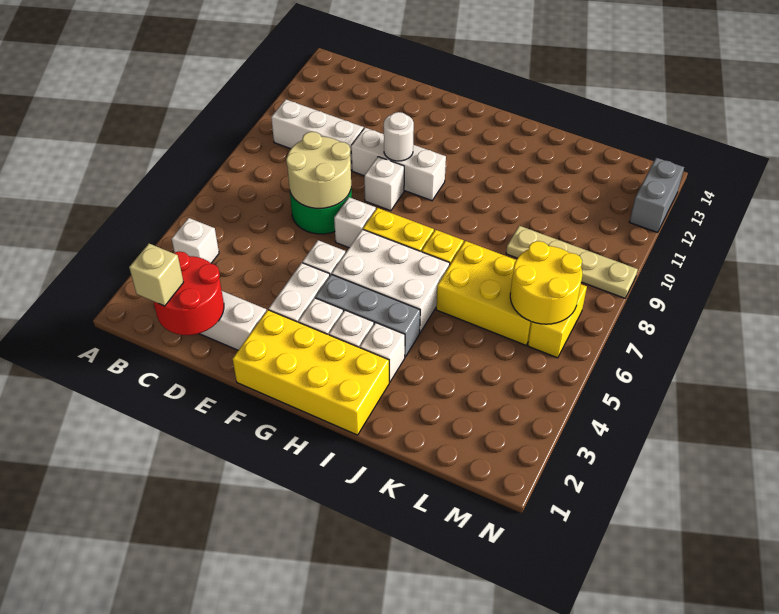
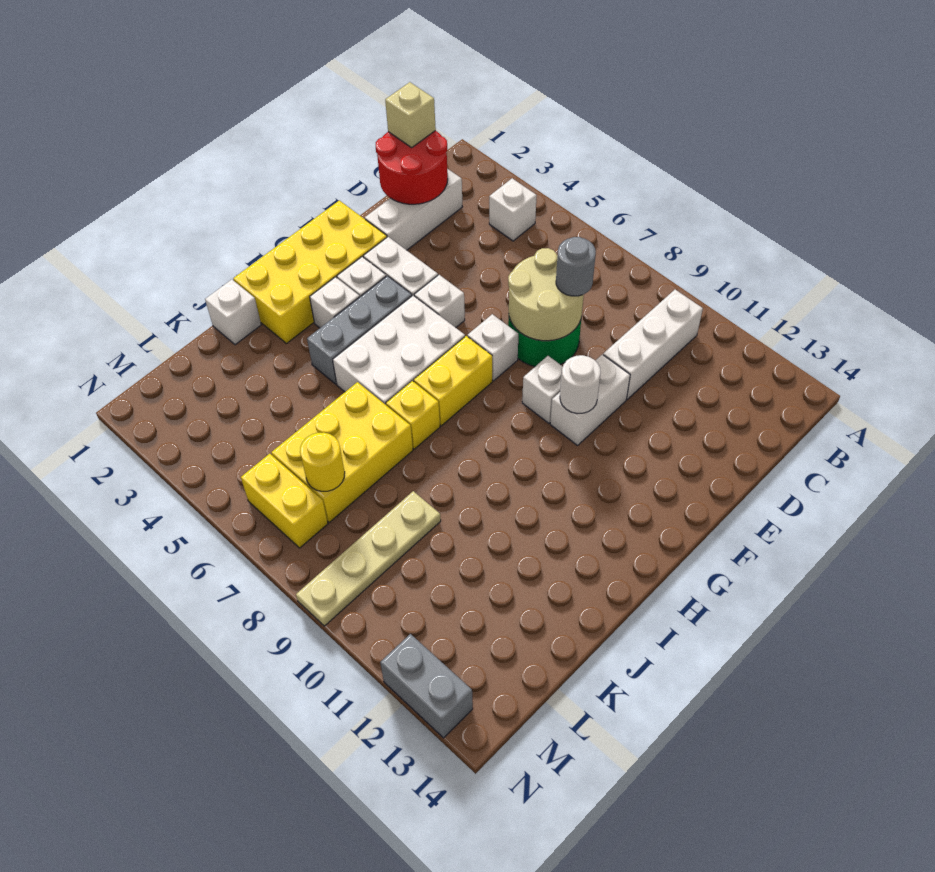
none -> grey round brick D8 level 3
white brick E10:G10 level 1 -> white brick E10:F10 level 1
white brick I3 level 1 -> white brick J1 level 1
yellow round brick L6:M7 level 2 -> yellow round brick L7 level 2

